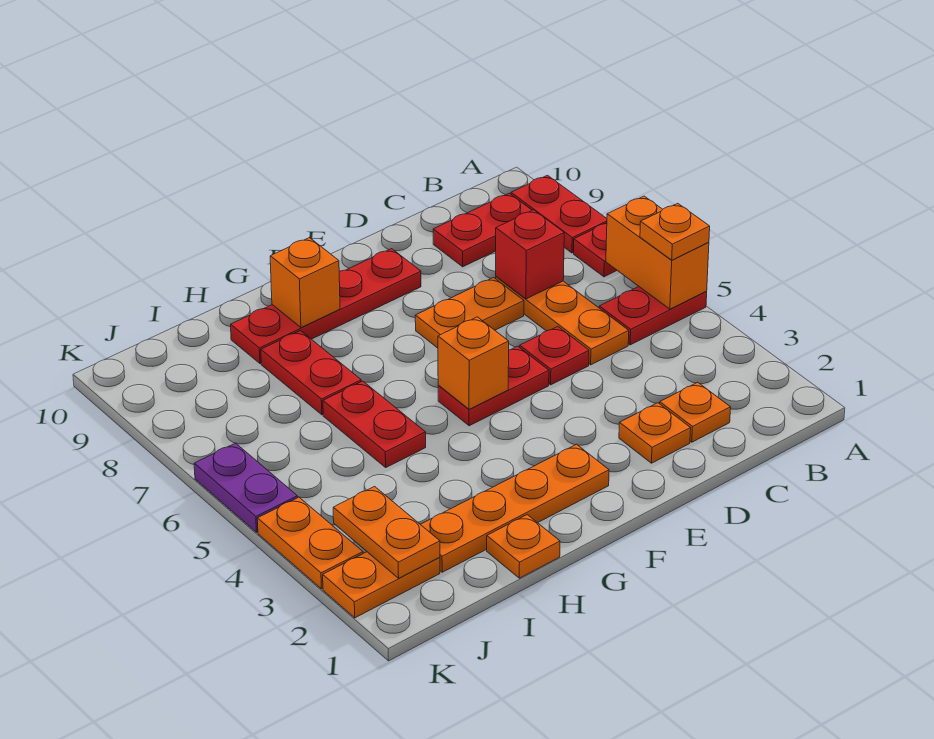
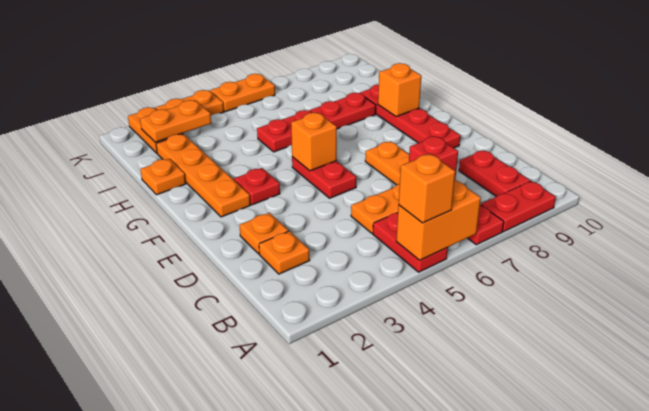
orange plate A5 level 3 -> orange brick A5 level 3
red plate D5 level 1 -> red plate F3 level 1
purple plate K5:K6 level 1 -> orange plate K5:K6 level 1

